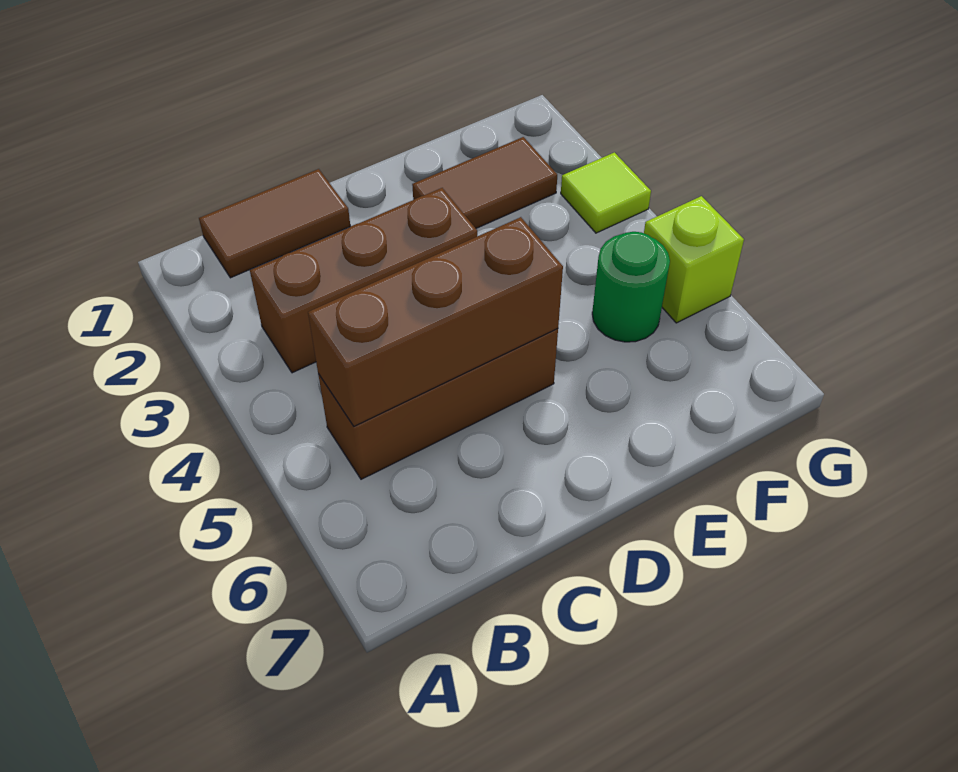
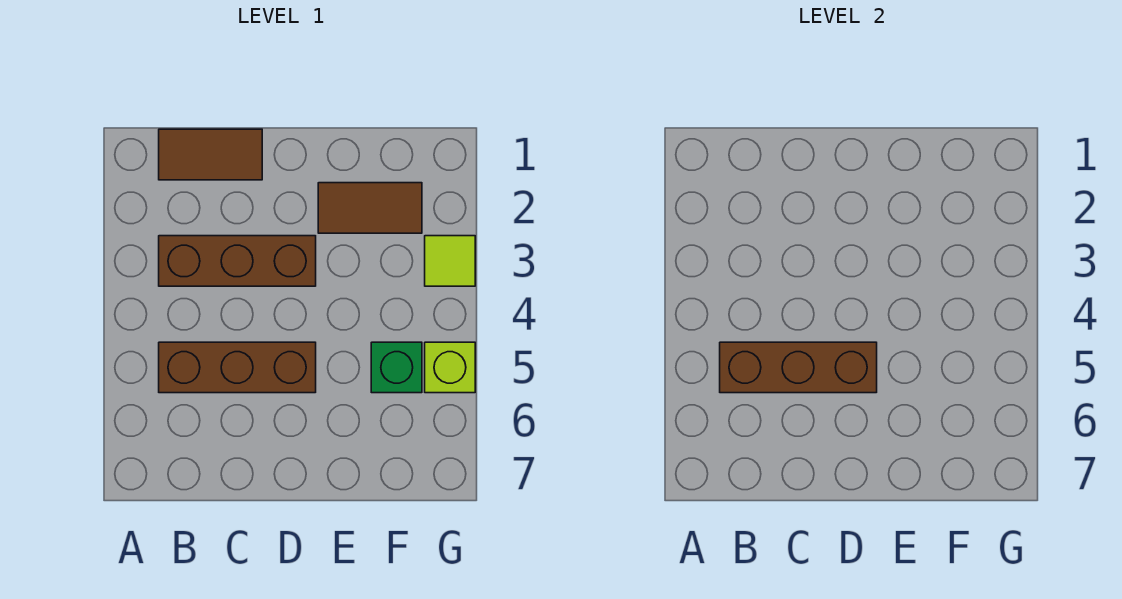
green round brick F5 level 1 -> green brick F5 level 1

